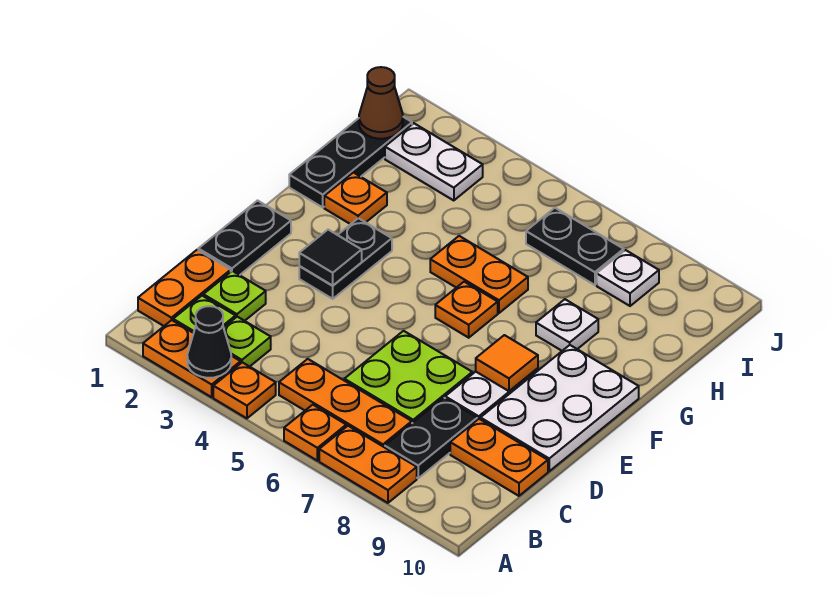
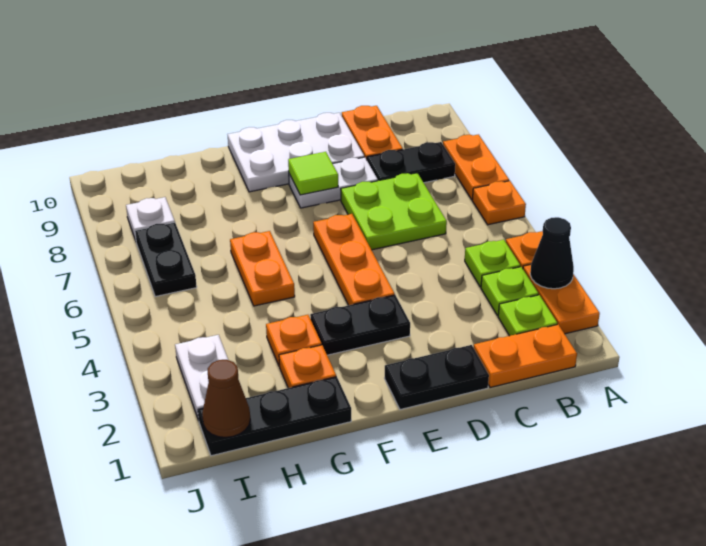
orange plate B5:B7 level 1 -> orange plate E4:E6 level 1
lime plate C2 level 1 -> lime plate B4 level 1
black tile E3 level 2 -> none
orange tile E8 level 2 -> lime tile E8 level 2
orange plate F6 level 1 -> orange plate G3 level 1
white plate G8 level 1 -> none

